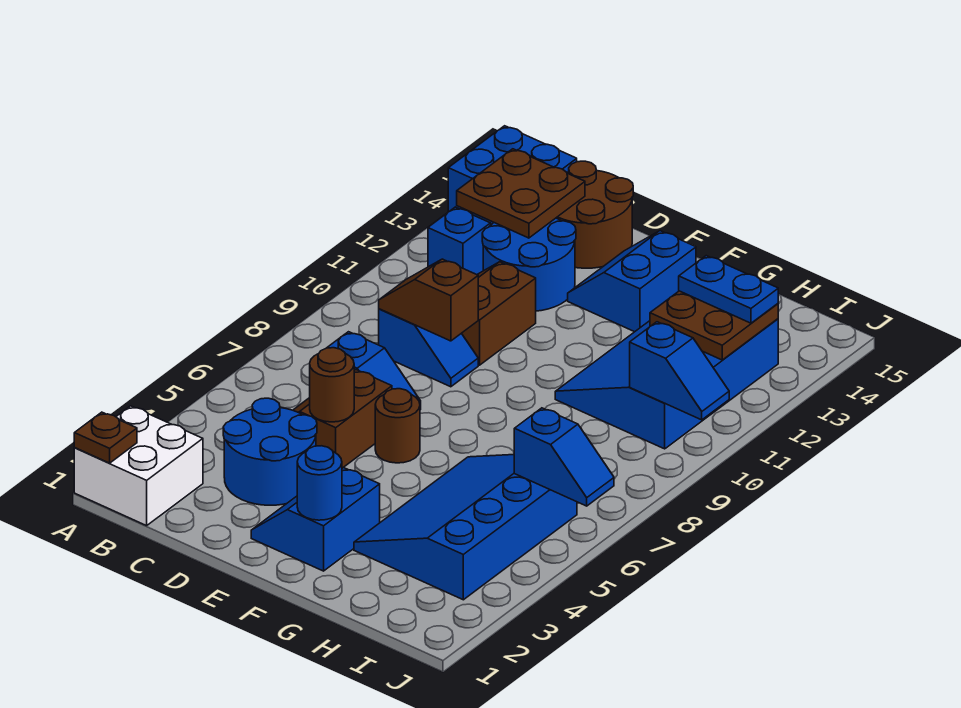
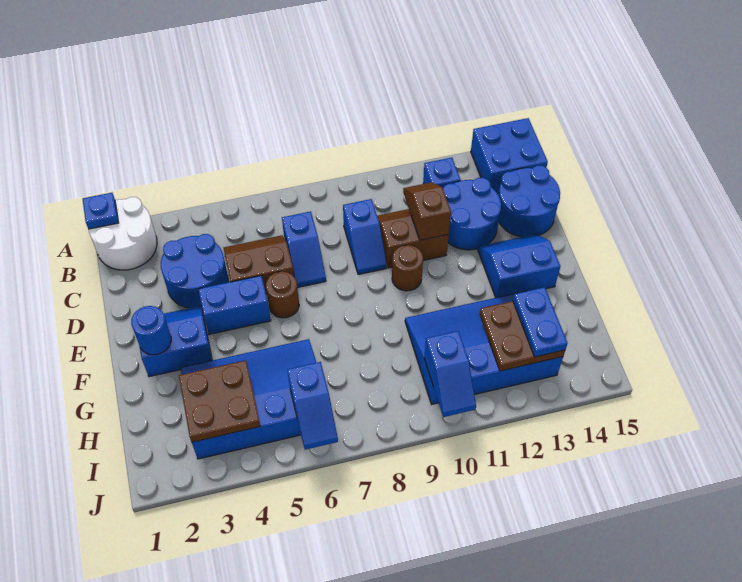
white brick A1:B2 level 1 -> white round brick A1:B2 level 1
brown plate A1 level 2 -> blue plate A1 level 2
brown plate B13:C14 level 2 -> brown plate H3:I4 level 2
brown slope C9:D9 level 2 top D -> brown slope C11:D11 level 2 top D
brown round brick C14:D15 level 1 -> blue round brick C14:D15 level 1
brown round brick D5 level 2 -> brown round brick E10 level 1
none -> blue brick E4:E5 level 1

